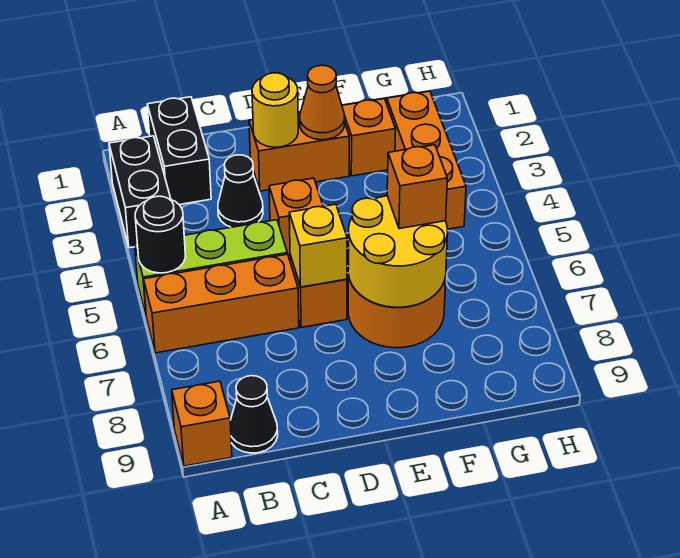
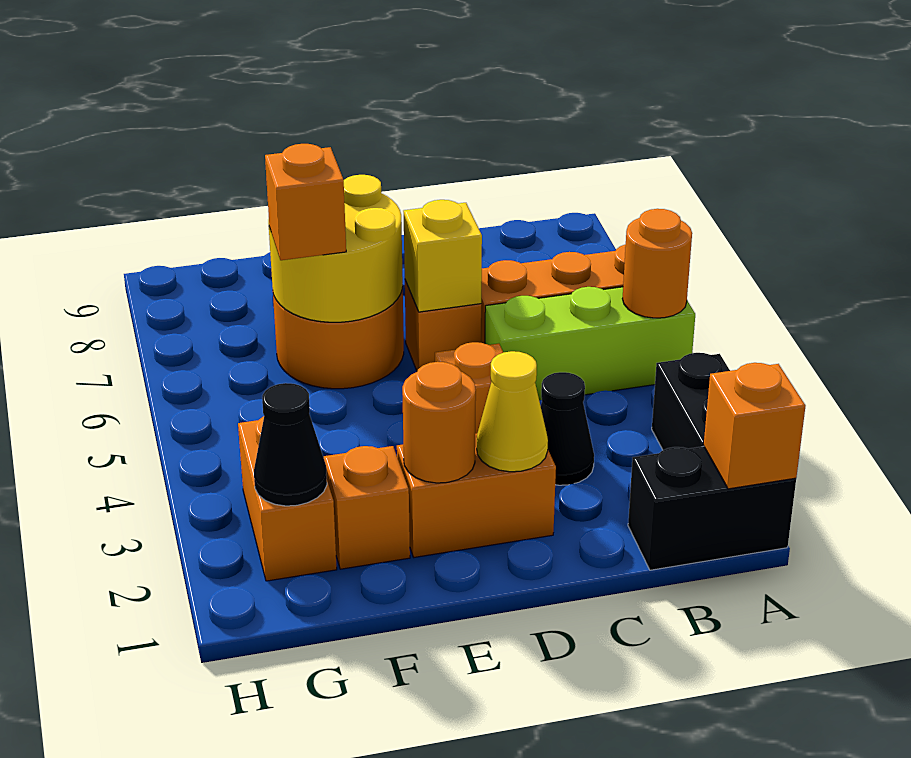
black round brick A5 level 2 -> orange round brick A5 level 2
orange brick A9 level 1 -> orange brick A1 level 2
black brick B1:B2 level 1 -> black brick A1:B1 level 1
black cone B9 level 1 -> black cone G2 level 2
yellow round brick D2 level 2 -> yellow cone D2 level 2
orange cone E2 level 2 -> orange round brick E2 level 2
orange brick G2:G4 level 1 -> orange brick G2:G3 level 1

